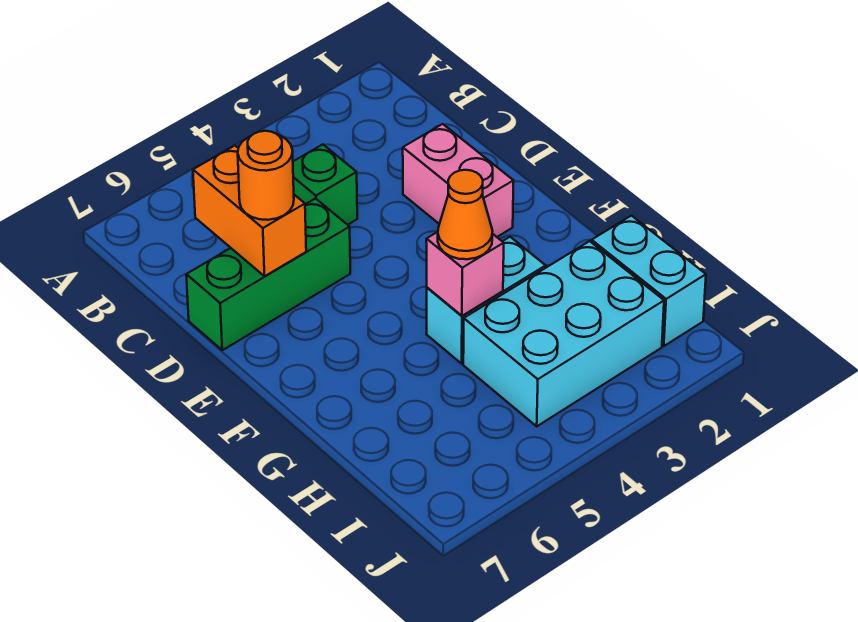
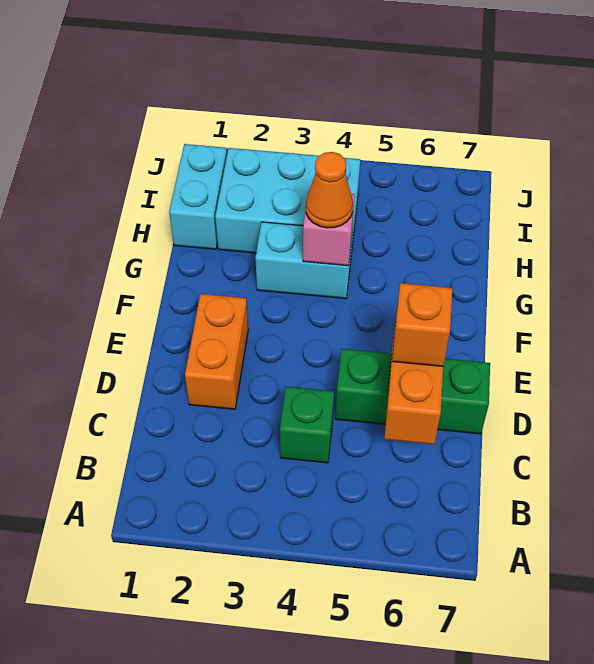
pink brick D2:E2 level 1 -> orange brick D2:E2 level 1
orange round brick D6 level 3 -> orange brick D6 level 3

